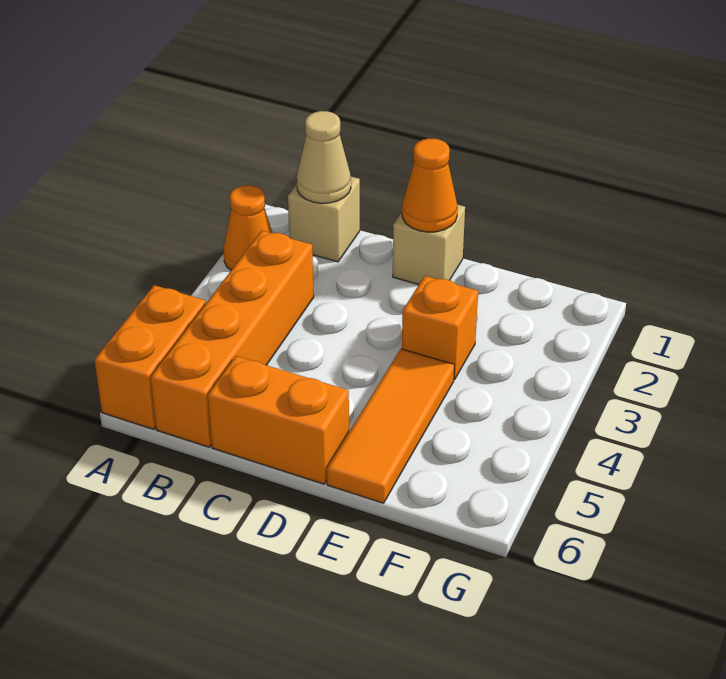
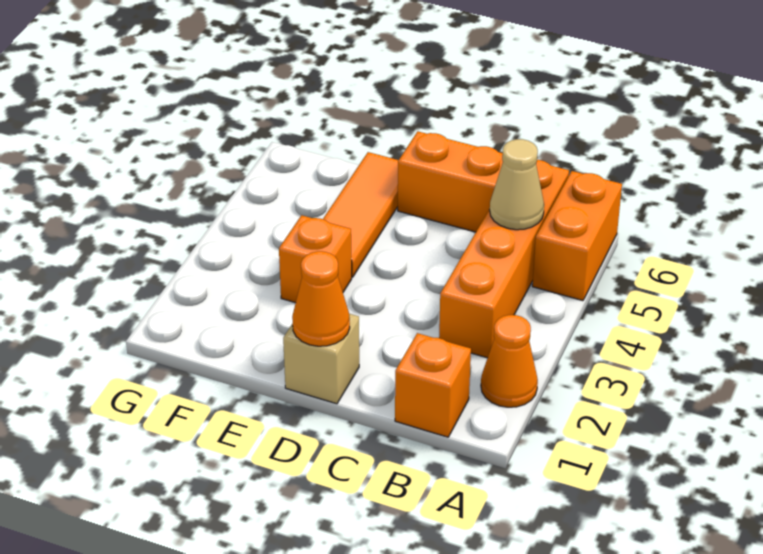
tan brick B1 level 1 -> orange brick B1 level 1
tan cone B1 level 2 -> tan cone B5 level 2

